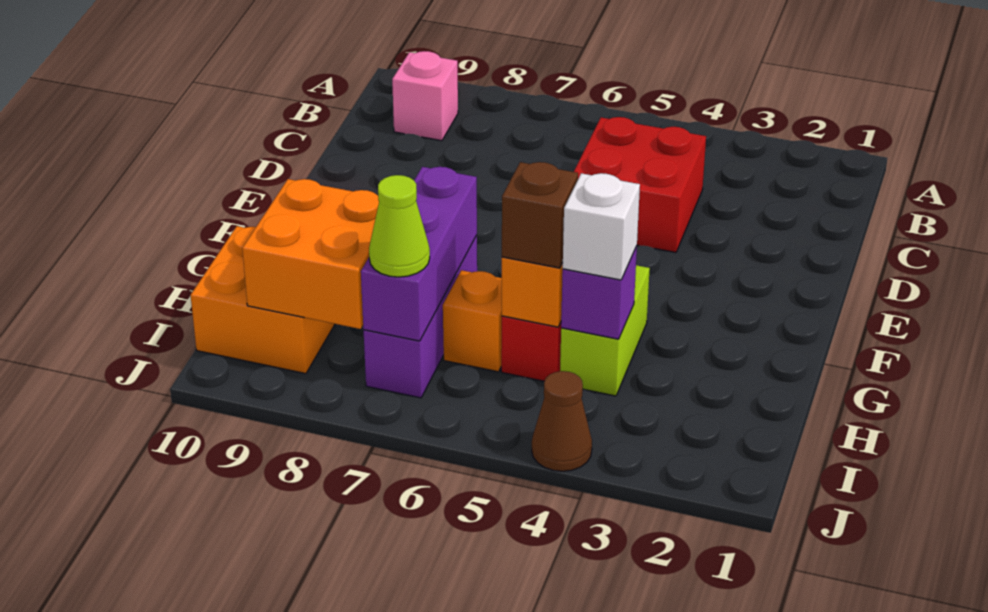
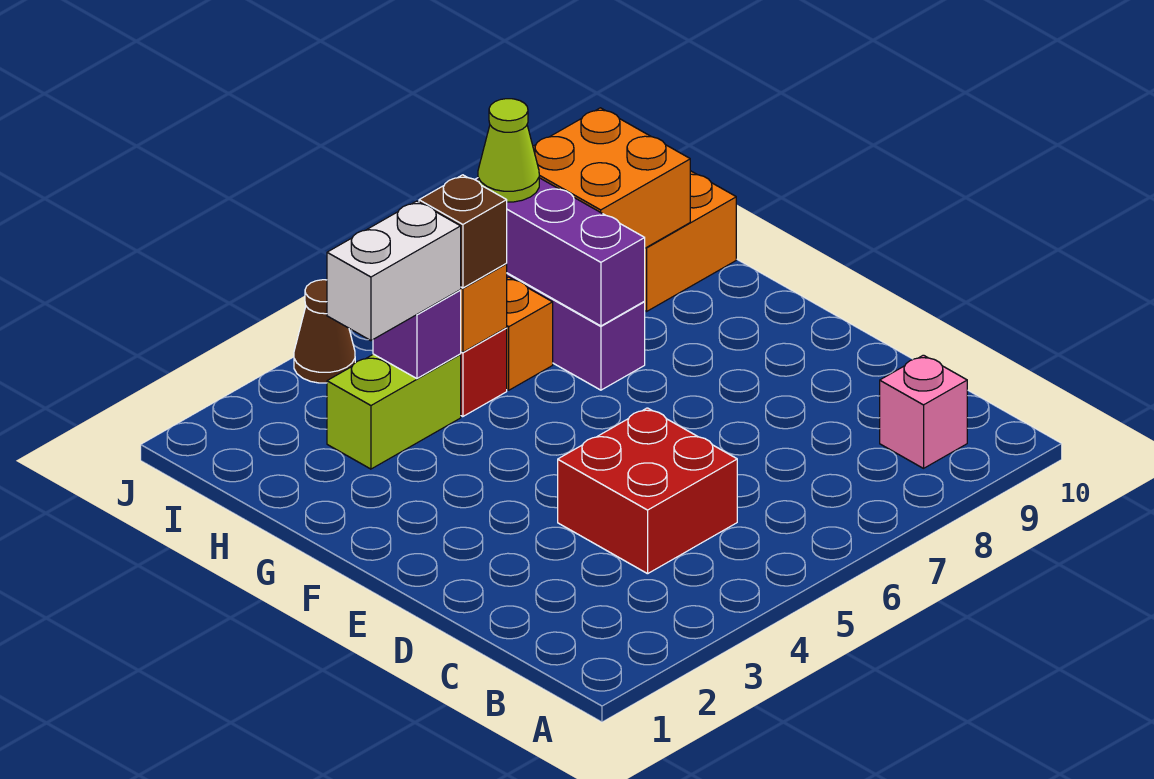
lime brick G4:H4 level 1 -> lime brick H3:H4 level 1
white brick H4 level 3 -> white brick H3:H4 level 3

